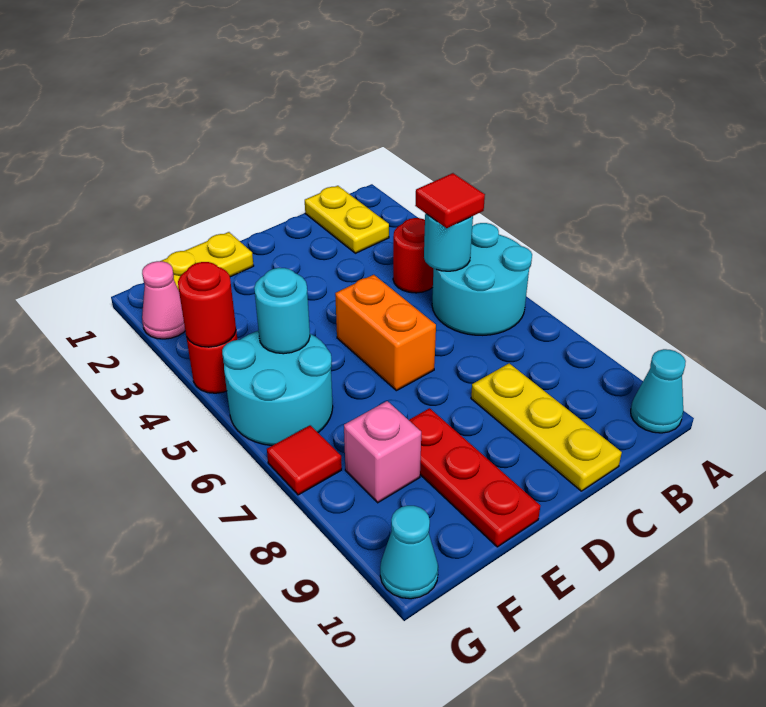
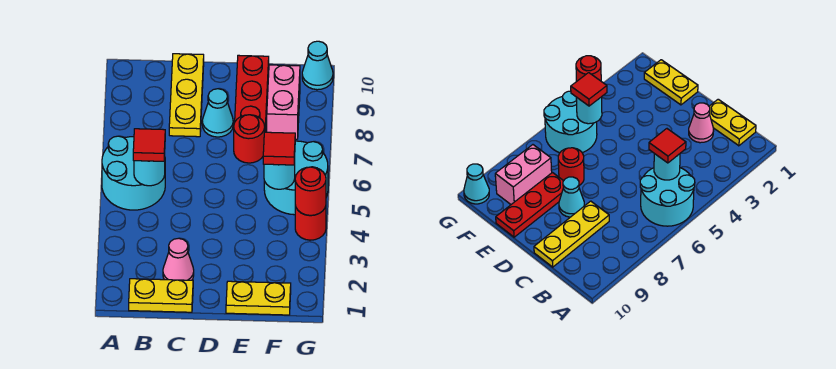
cyan cone A10 level 1 -> cyan cone D8 level 1
yellow plate B1:B2 level 1 -> yellow plate B1:C1 level 1
red round brick B4 level 1 -> red round brick E7 level 1
orange brick D5:D6 level 1 -> none
pink brick F8 level 1 -> pink brick F8:F9 level 1
pink cone G2 level 1 -> pink cone C2 level 1
red tile G7 level 1 -> red tile F5 level 3

